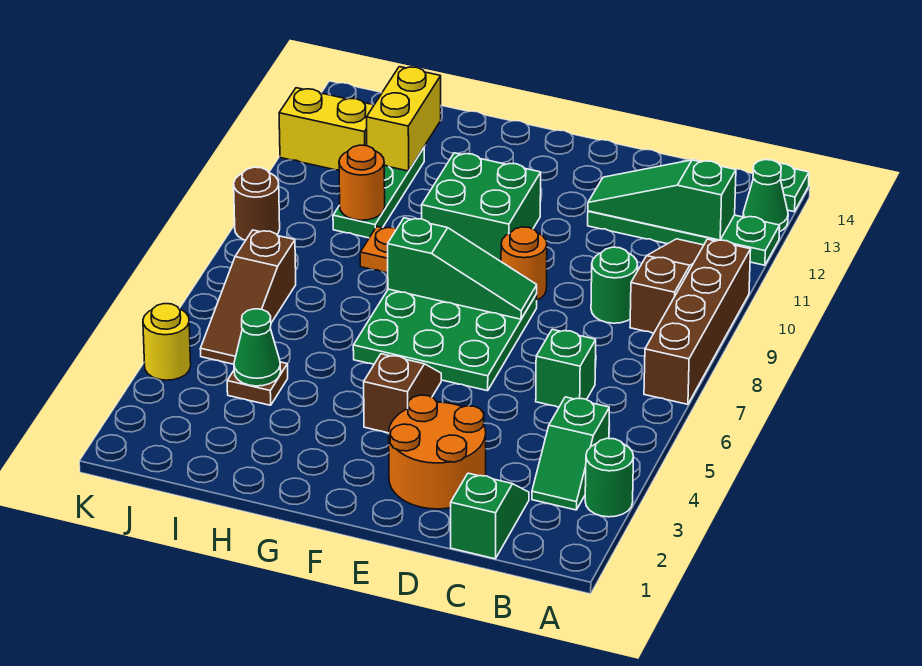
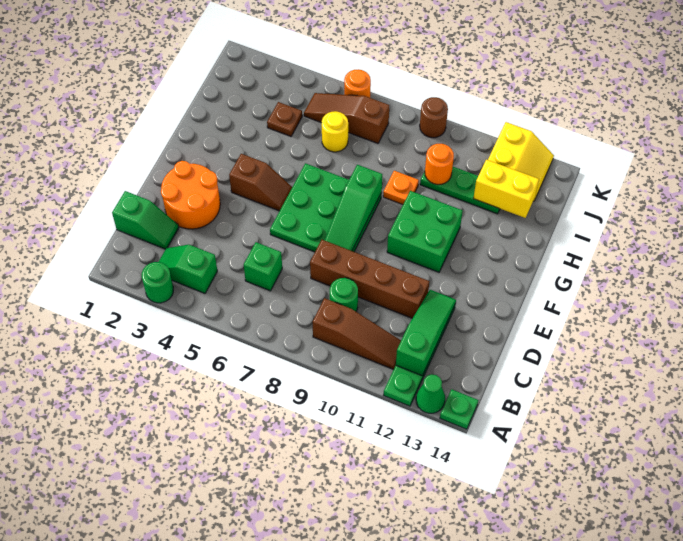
brown brick A7:A10 level 1 -> brown brick D8:D11 level 1
orange round brick E9 level 1 -> orange round brick K6 level 1
green cone I4 level 2 -> none
yellow round brick K4 level 1 -> yellow round brick I6 level 1

